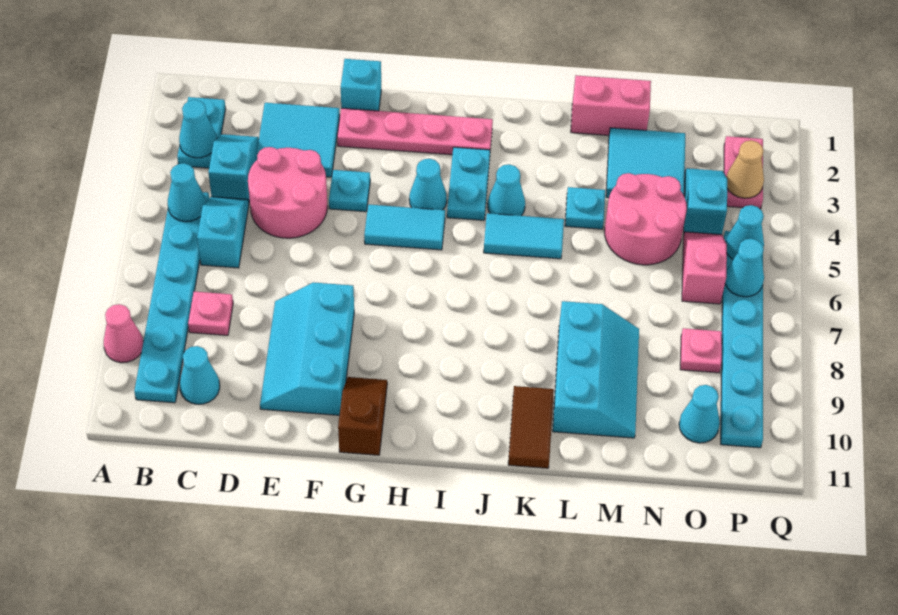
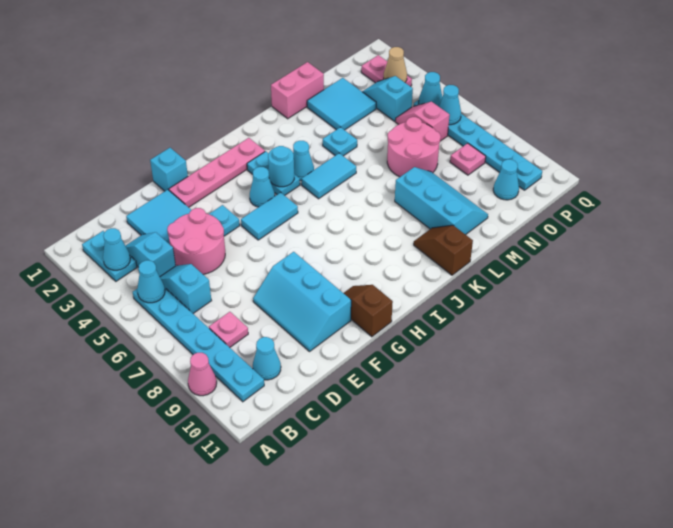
none -> cyan round brick I4 level 2
brown tile K10:K11 level 1 -> brown slope K10:K11 level 1 top 11
pink round brick M4:N5 level 1 -> pink round brick M6:N7 level 1

